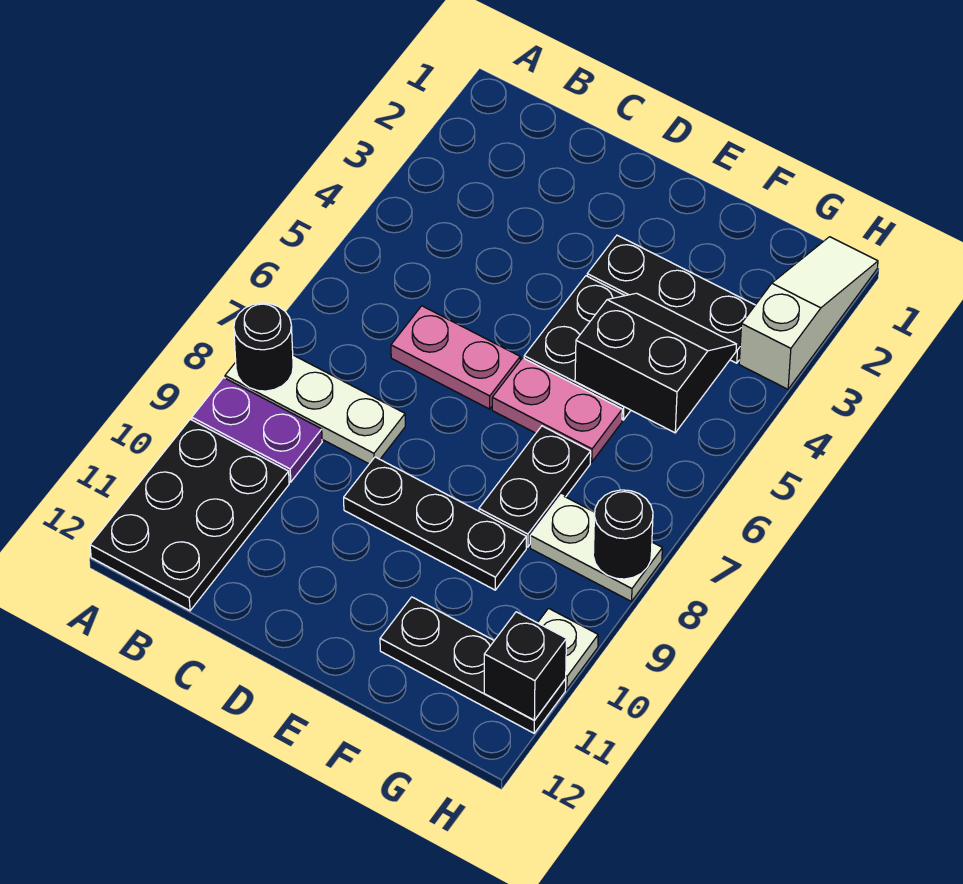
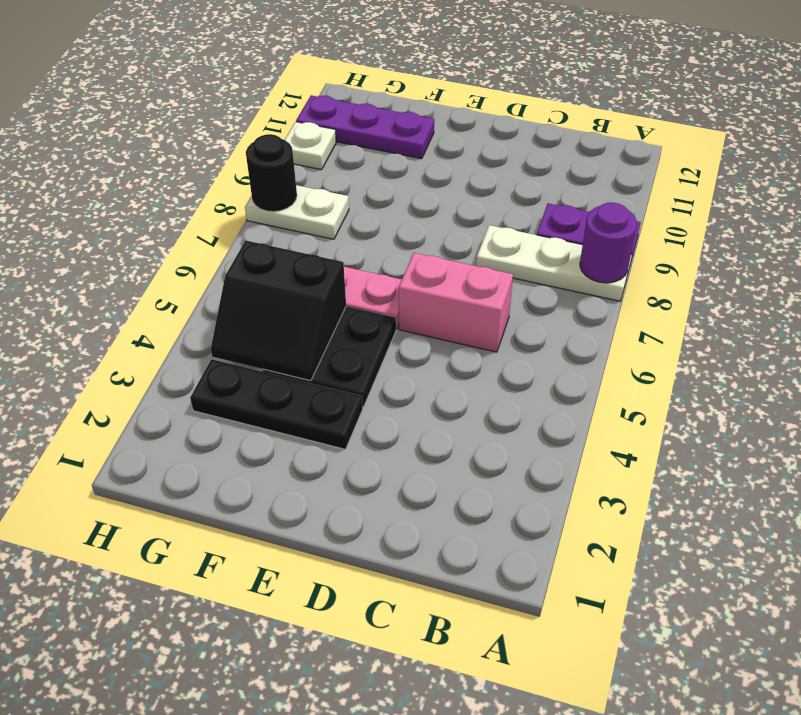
black round brick A8 level 2 -> purple round brick A8 level 2
black plate A10:B12 level 1 -> none
pink plate C6:D6 level 1 -> pink brick C6:D6 level 1
black plate D9:F9 level 1 -> none
black plate F7:F8 level 1 -> none
black plate F11:H11 level 1 -> purple plate F11:H11 level 1
white slope H1:H3 level 1 top 3 -> none
black brick H11 level 2 -> none

